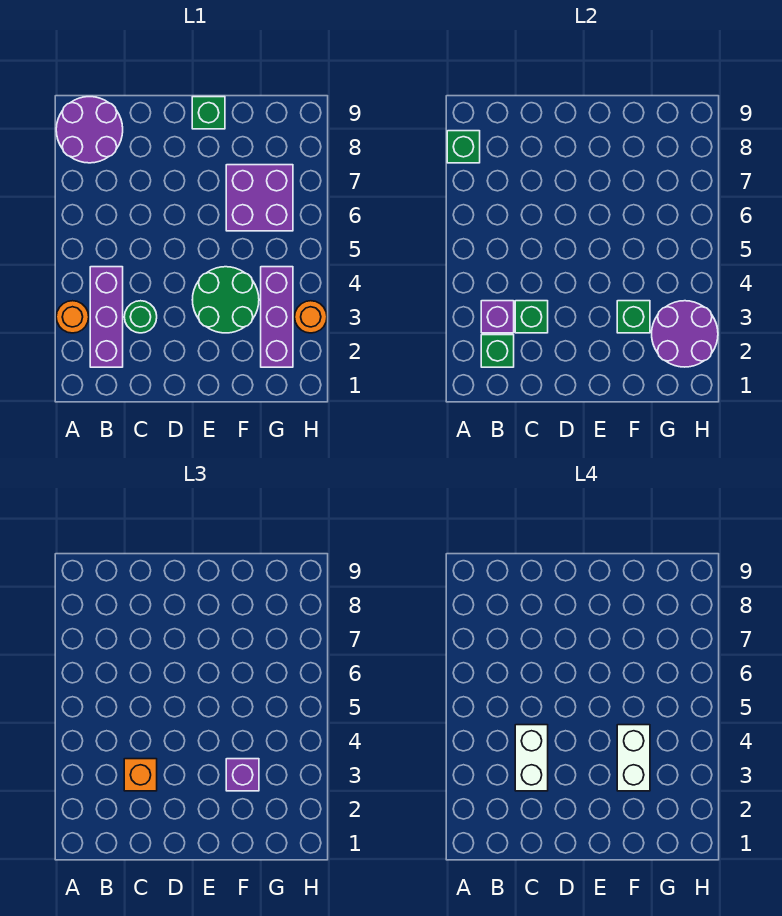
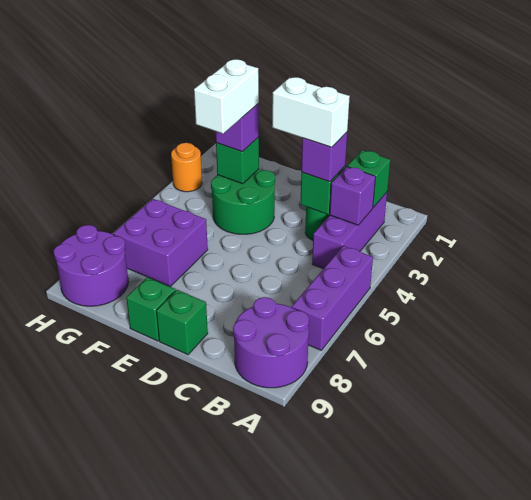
orange round brick A3 level 1 -> none
green brick A8 level 2 -> green brick D9 level 1
orange brick C3 level 3 -> purple brick C3 level 3
white brick C3:C4 level 4 -> white brick C3:D3 level 4
purple brick G2:G4 level 1 -> purple brick A5:A7 level 1
purple round brick G2:H3 level 2 -> purple round brick G8:H9 level 1

